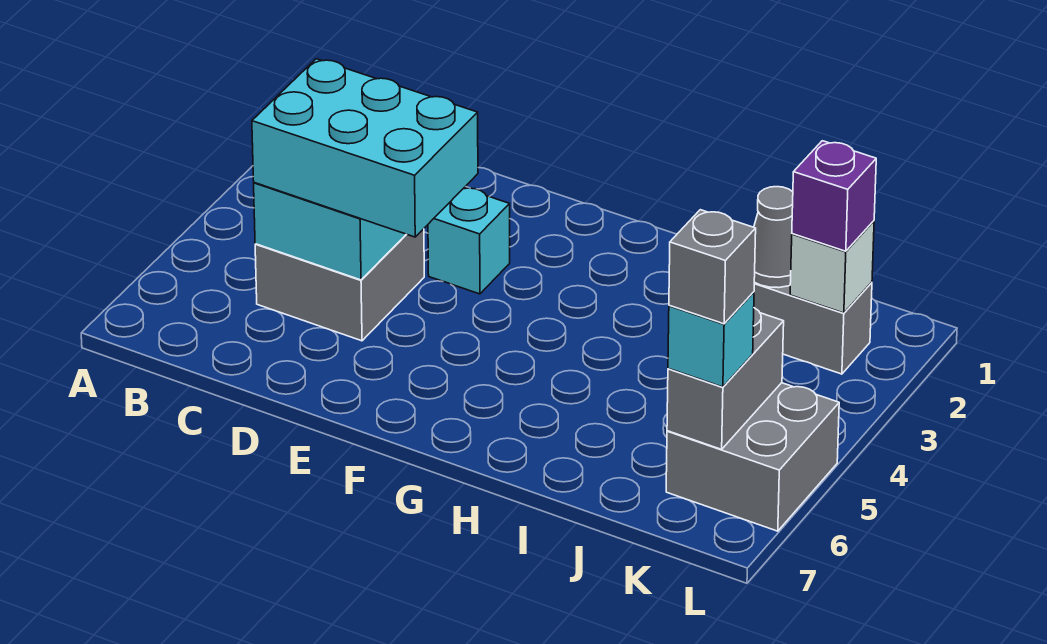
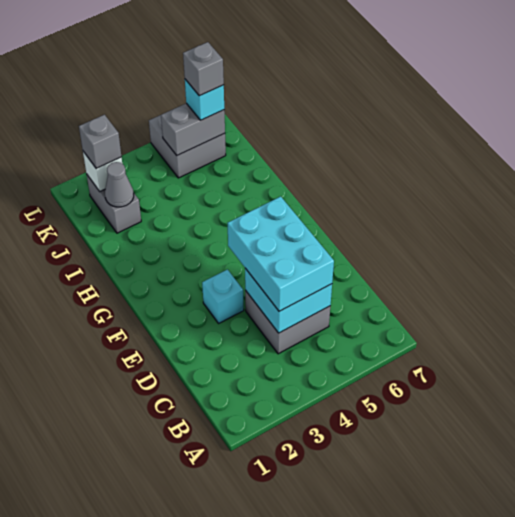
purple brick K2 level 3 -> grey brick K2 level 3

